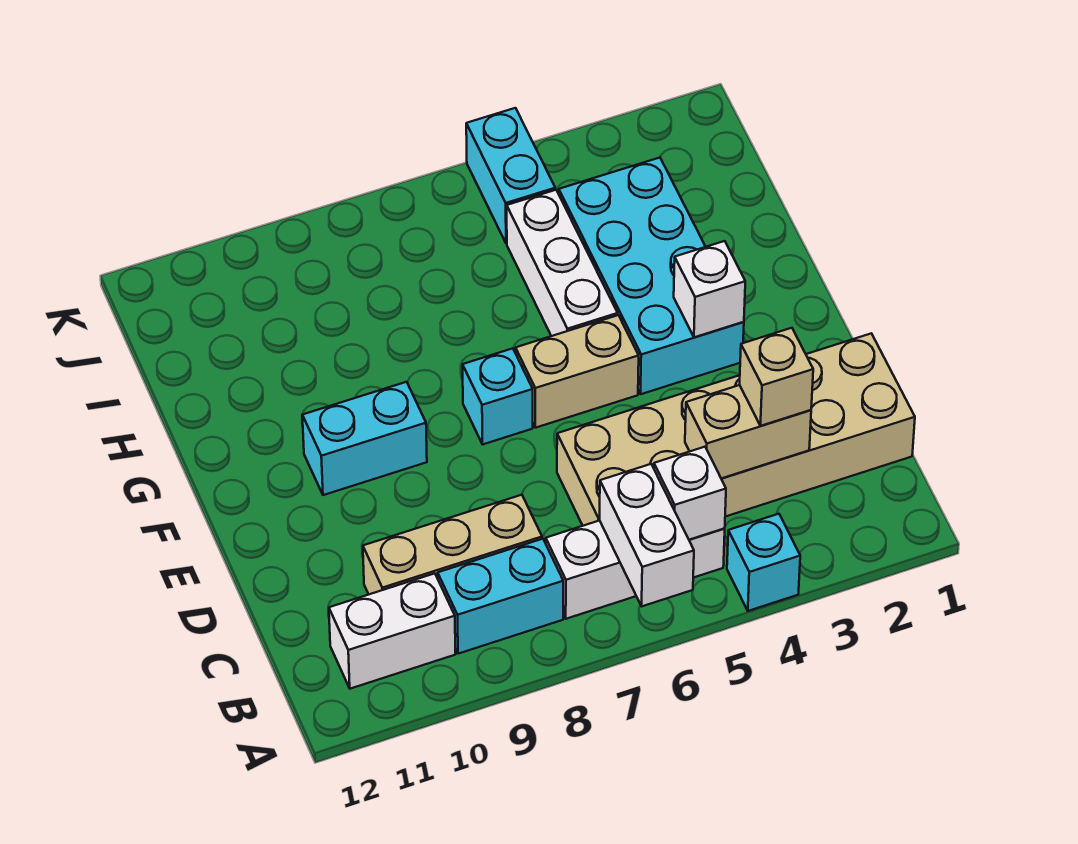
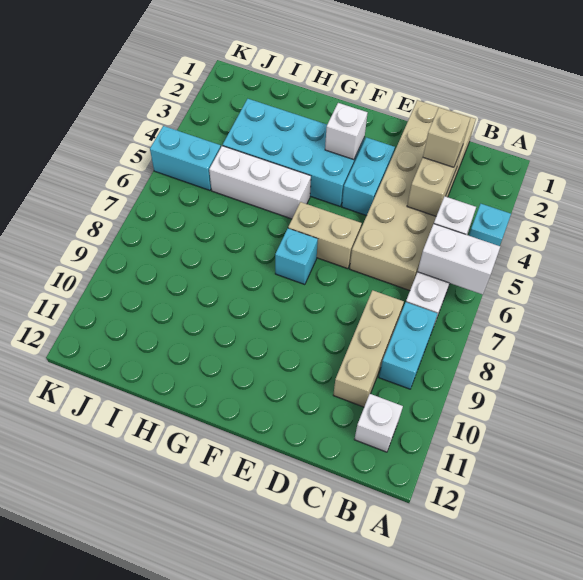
white brick B10:B11 level 1 -> white brick B11 level 1
tan brick F5:F6 level 1 -> tan brick E6:F6 level 1
cyan brick F9:F10 level 1 -> cyan brick E3:E4 level 1

